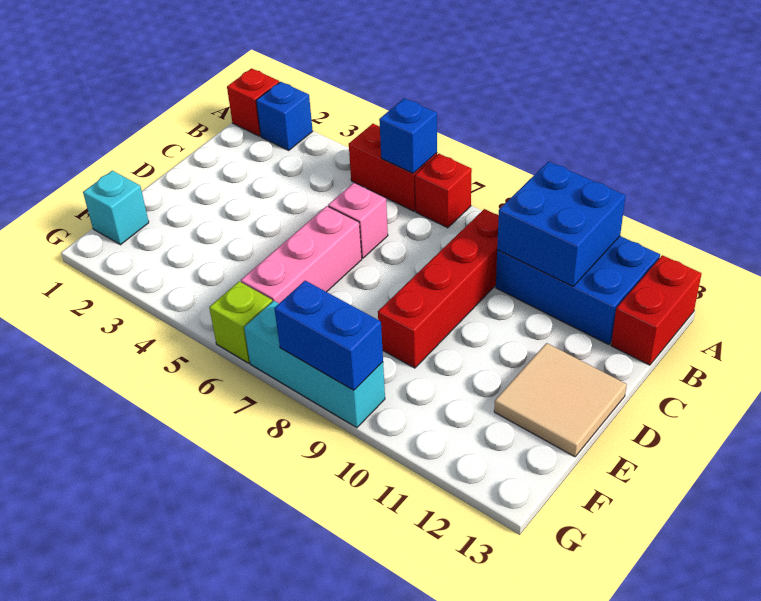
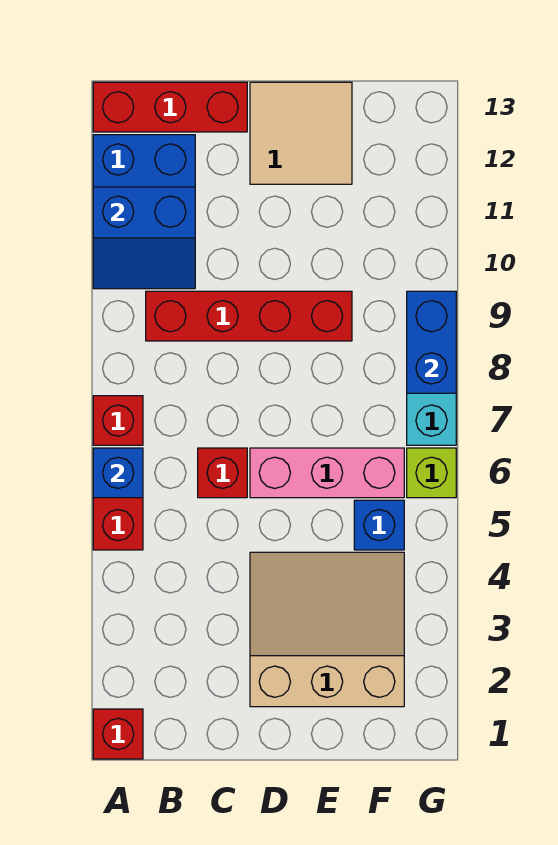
blue brick A2 level 1 -> blue brick F5 level 1
blue brick A10:B11 level 2 -> blue slope A10:B11 level 2 top 11
red brick A13:B13 level 1 -> red brick A13:C13 level 1
pink brick C6 level 1 -> red brick C6 level 1
none -> tan slope D2:F4 level 1 top 2
cyan brick F1 level 1 -> none

